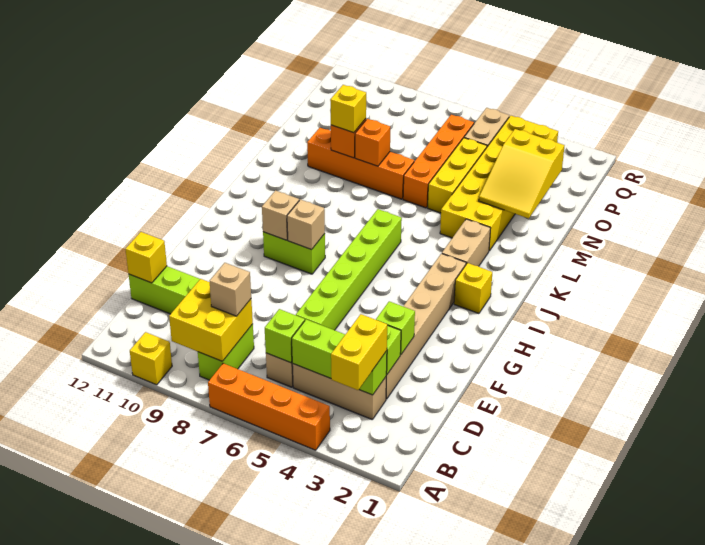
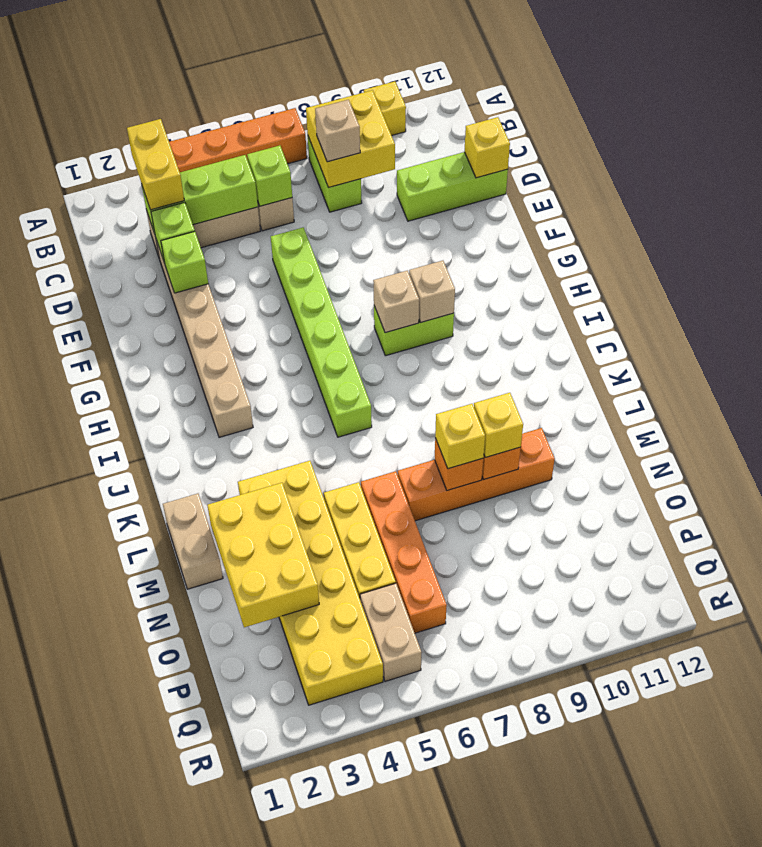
yellow brick I2 level 1 -> yellow brick M8 level 3
tan brick J3:K3 level 1 -> tan brick L1:M1 level 1
yellow slope M2:O3 level 2 top O -> yellow brick M2:O3 level 2

